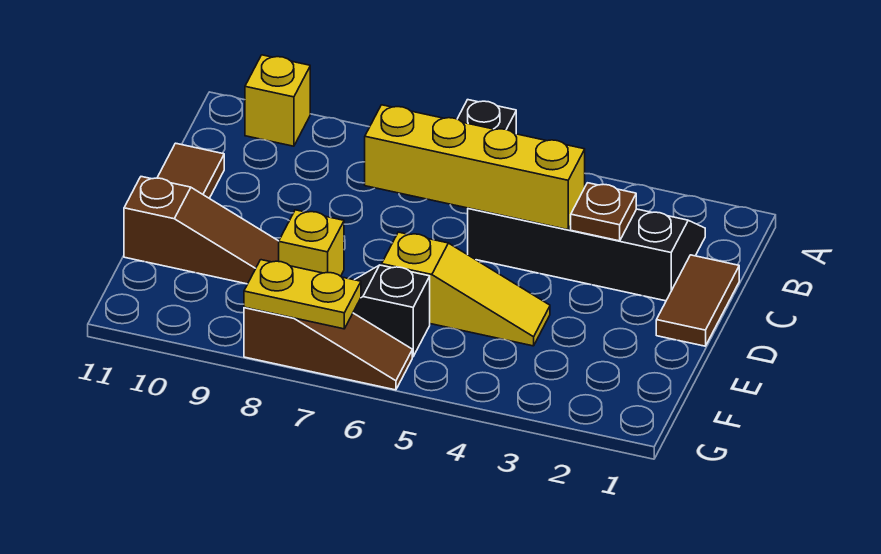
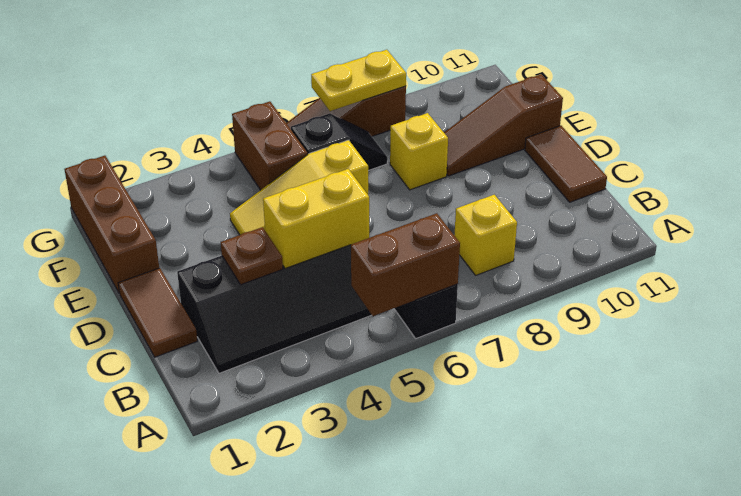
none -> brown brick A5:A6 level 2
yellow brick A10 level 1 -> yellow brick B8 level 1
yellow brick C4:C7 level 2 -> yellow brick C4:C5 level 2
none -> brown brick E1:G1 level 1
none -> brown brick F5:G5 level 1

